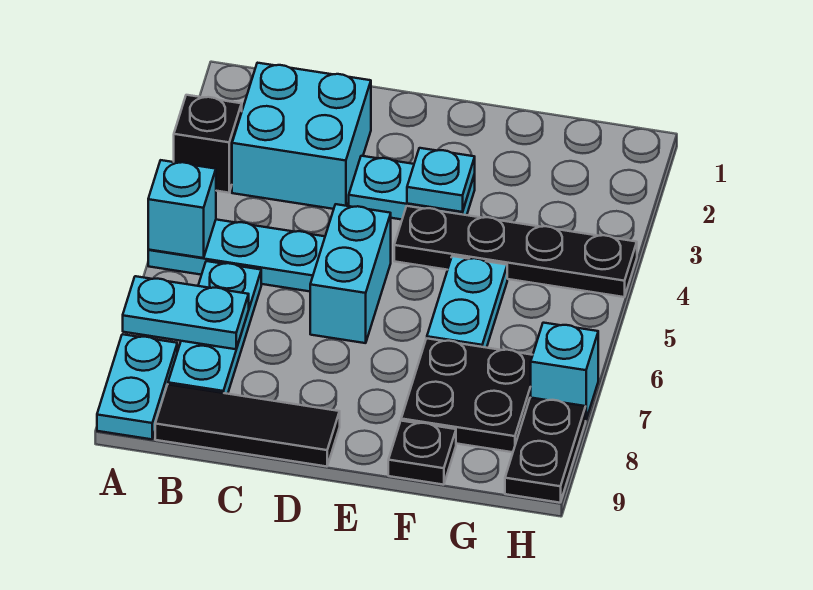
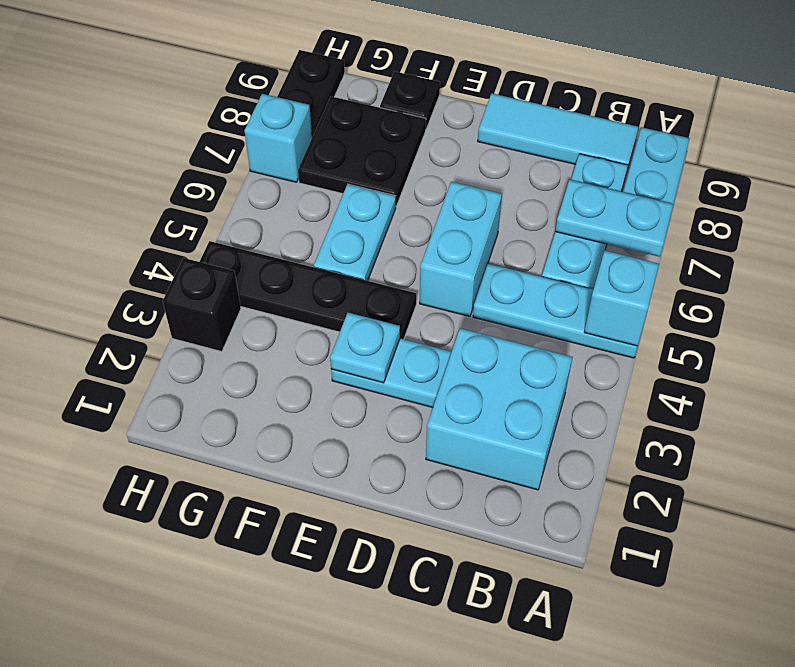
black brick A3 level 1 -> black brick H3 level 1
black tile B9:D9 level 1 -> cyan tile B9:D9 level 1

